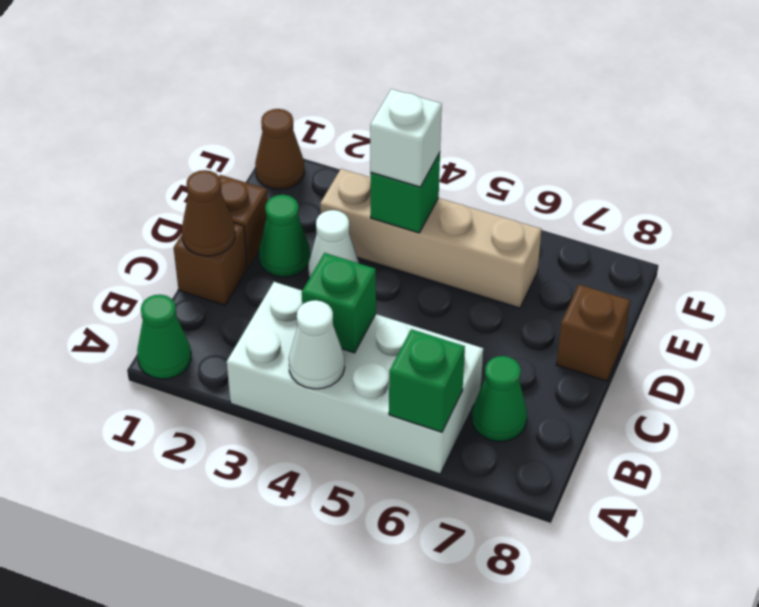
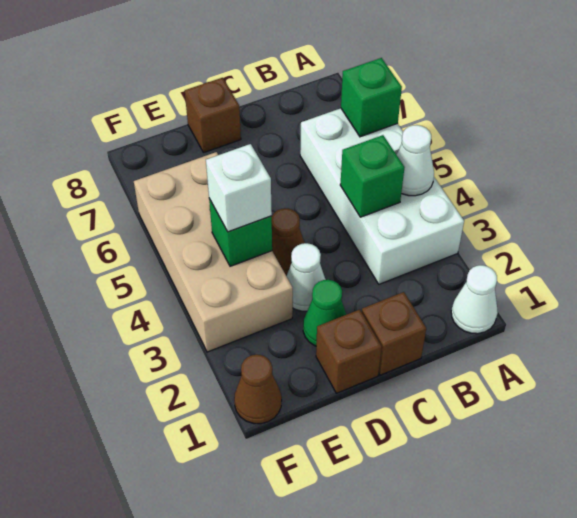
green cone A1 level 1 -> white cone A1 level 1
green cone B7 level 1 -> none
brown cone C1 level 2 -> brown cone D4 level 1
tan brick E3:E6 level 1 -> tan brick E3:F6 level 1

